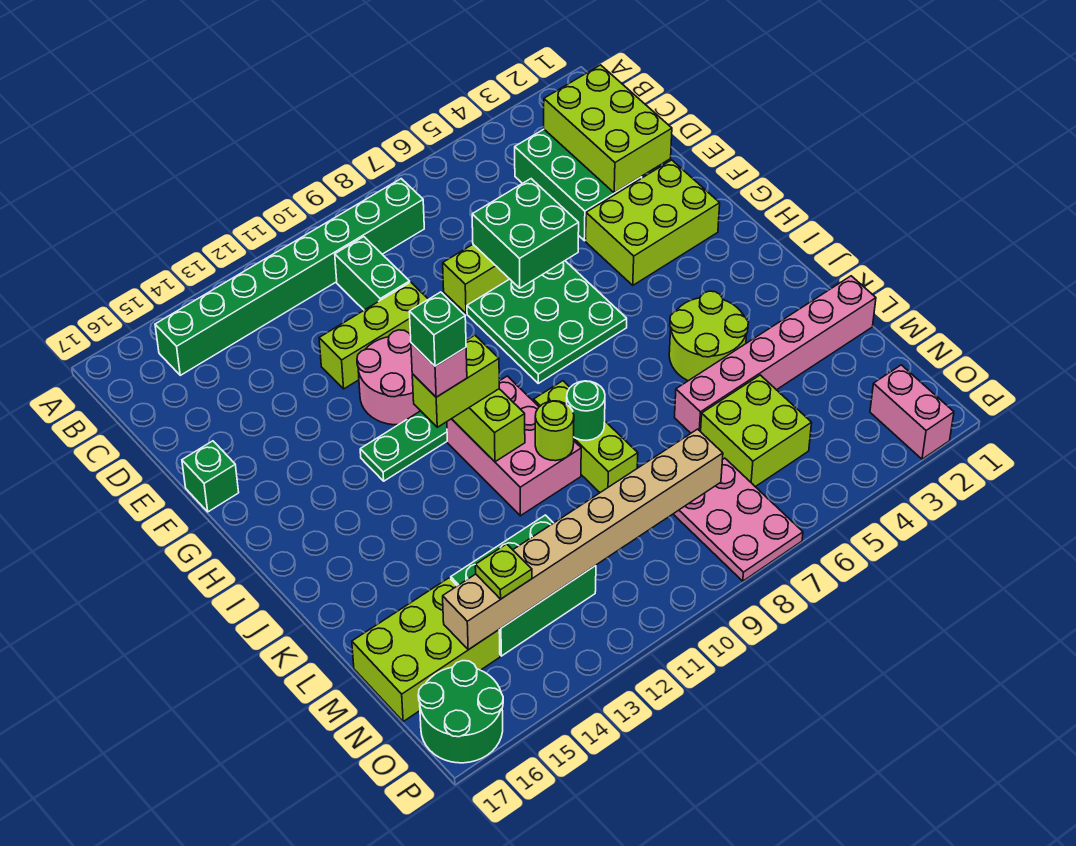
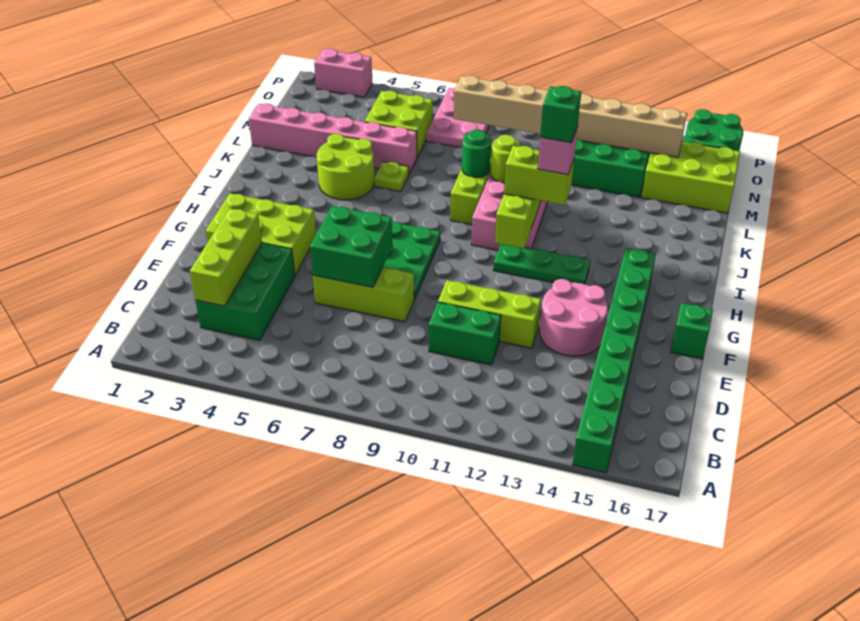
green brick B8:B15 level 1 -> green brick A15:H15 level 1
lime brick C2:E3 level 2 -> lime brick C3:E3 level 2
green brick C10:D10 level 1 -> green brick D10:D11 level 1
pink round brick F11:G12 level 1 -> pink round brick E13:F14 level 1
lime plate N14 level 3 -> lime plate K6 level 1
pink brick O2:P2 level 1 -> pink brick P2:P3 level 1

